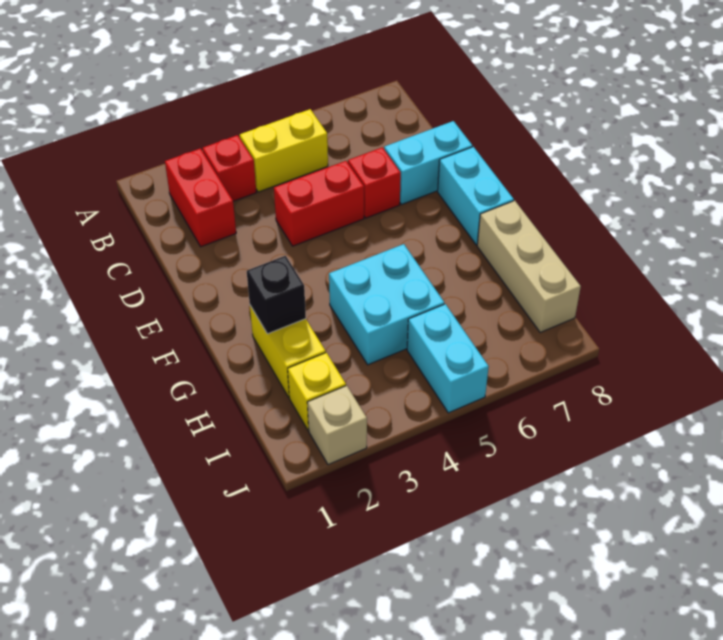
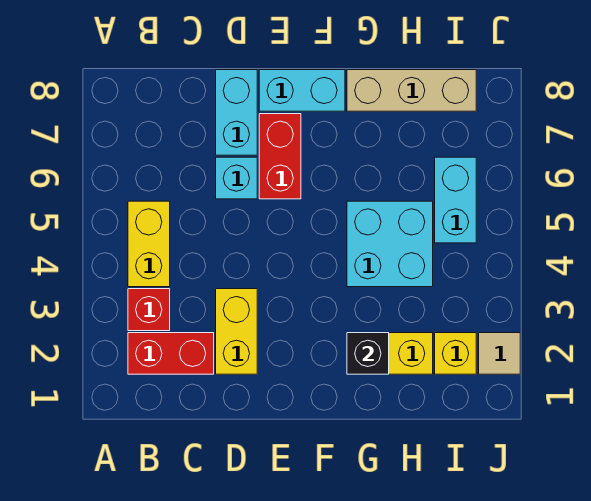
none -> yellow brick D2:D3 level 1
red brick D4:D5 level 1 -> red brick E6:E7 level 1
red brick D6 level 1 -> cyan brick D6 level 1
cyan brick I5:J5 level 1 -> cyan brick I5:I6 level 1
tan brick J2 level 1 -> tan tile J2 level 1

